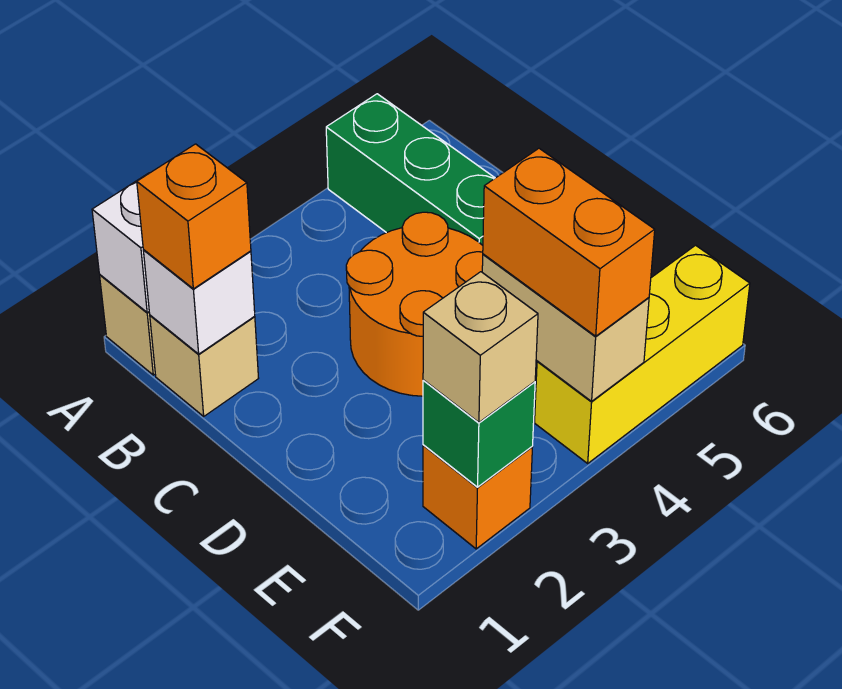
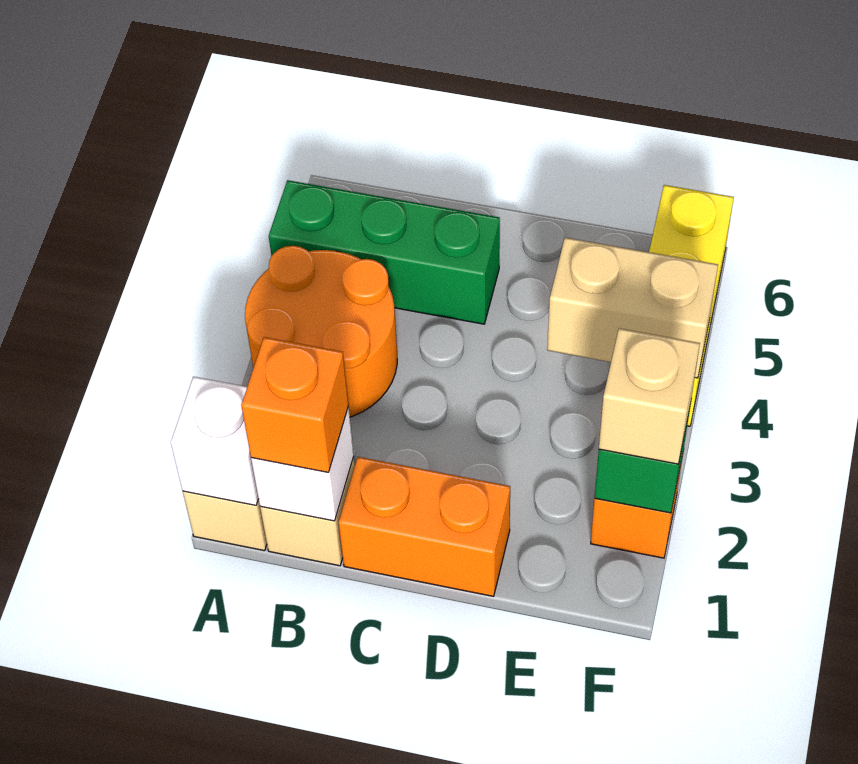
orange round brick C3:D4 level 1 -> orange round brick A3:B4 level 1
orange brick E4:F4 level 3 -> orange brick C1:D1 level 1

